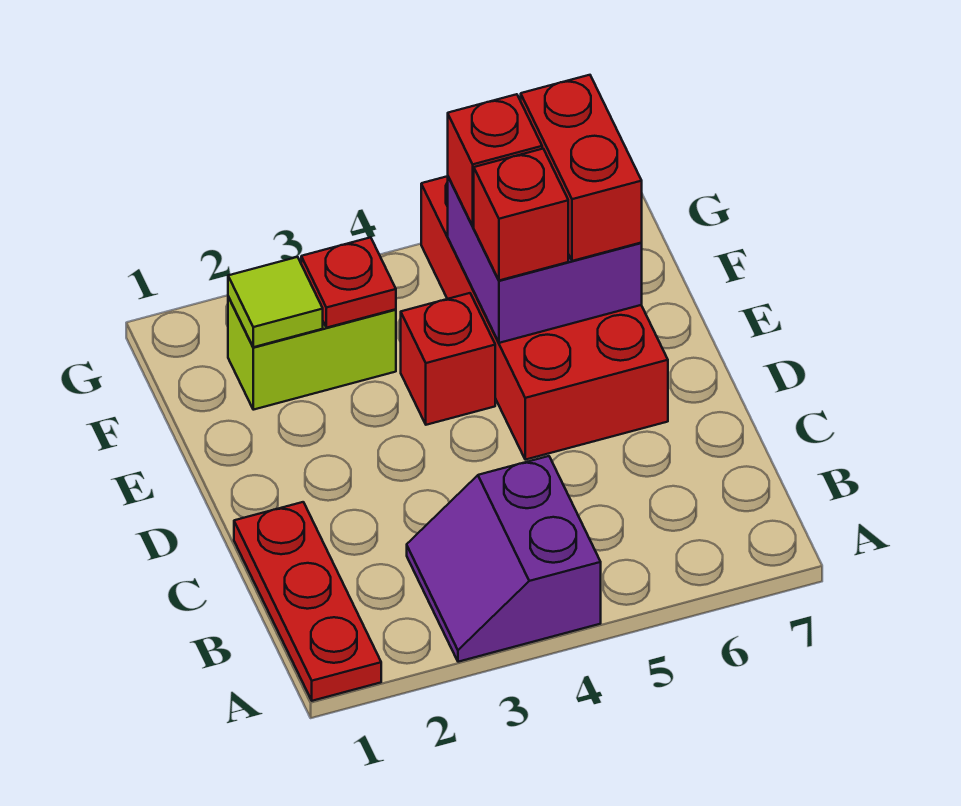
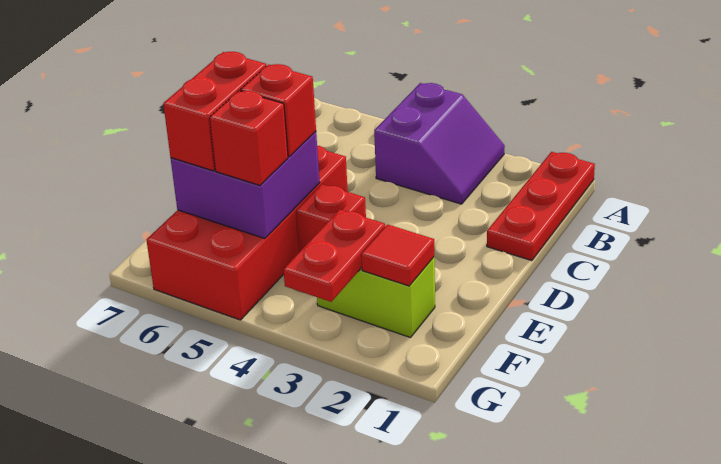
lime tile F2 level 2 -> red tile F2 level 2
red plate F3 level 2 -> red plate F3:G3 level 2

